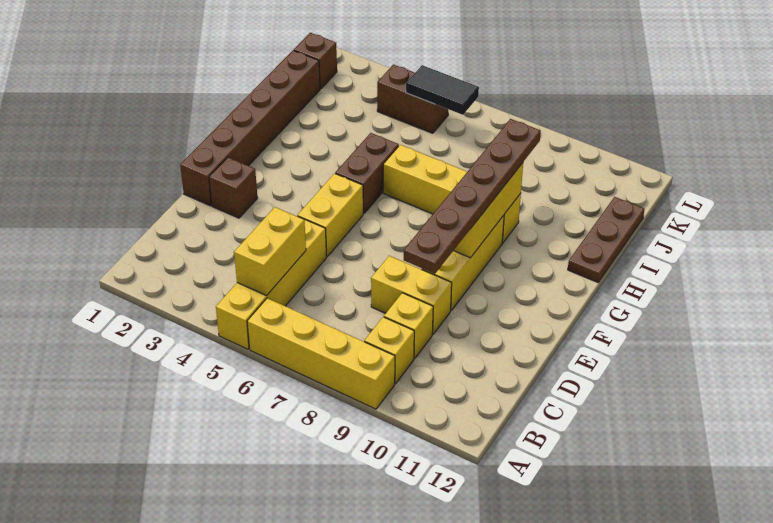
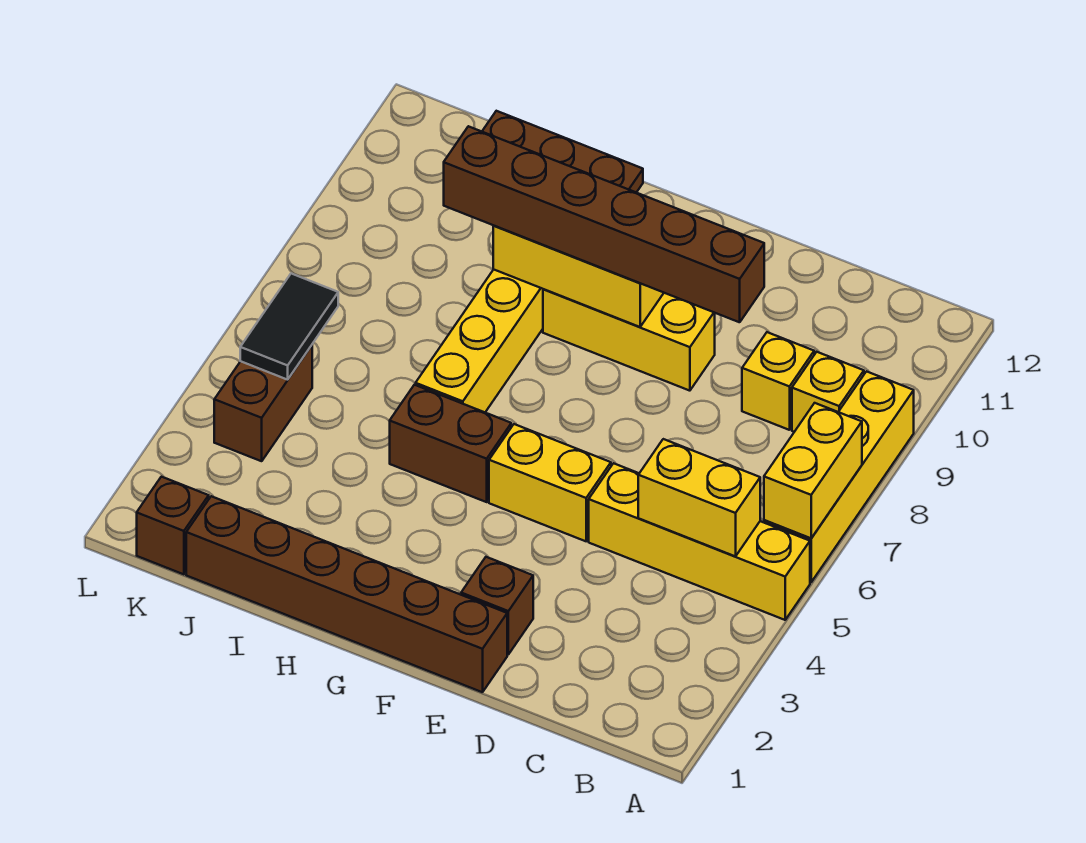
yellow brick D8:D9 level 1 -> yellow brick A6:A7 level 2
brown plate D9:I9 level 3 -> brown brick D9:I9 level 3

